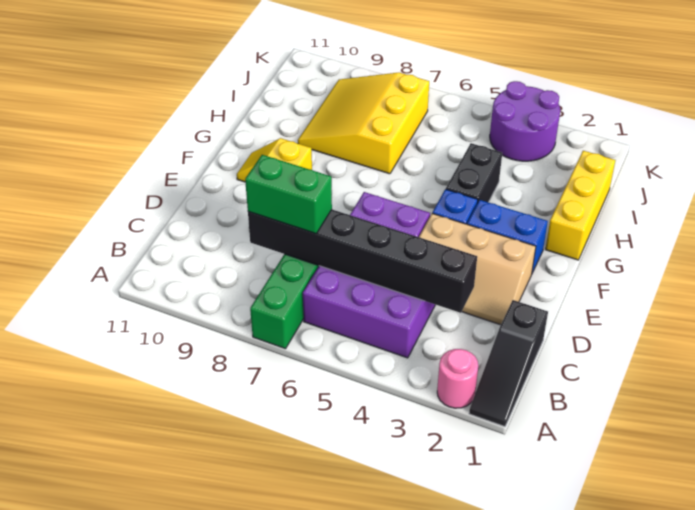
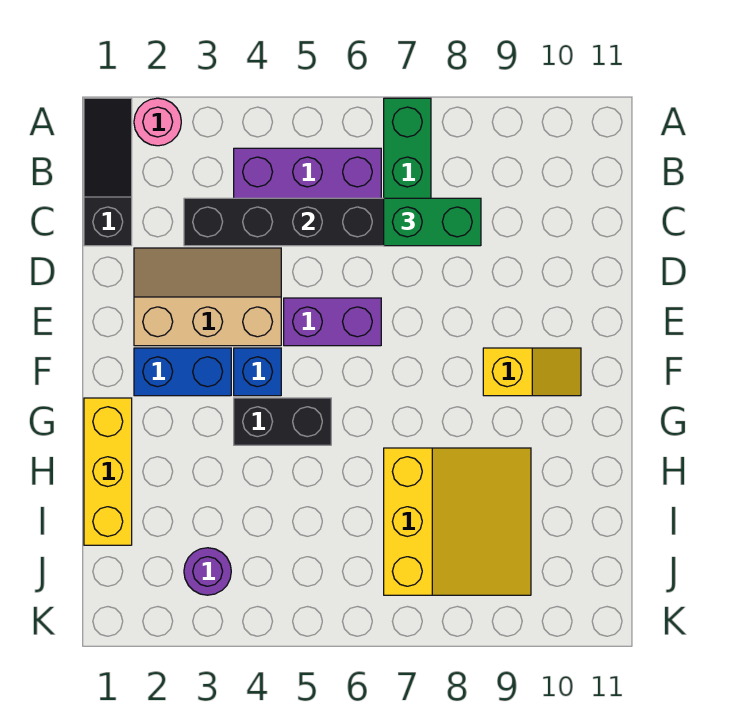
black brick G4:H4 level 1 -> black brick G4:G5 level 1
purple round brick J3:K4 level 1 -> purple round brick J3 level 1

